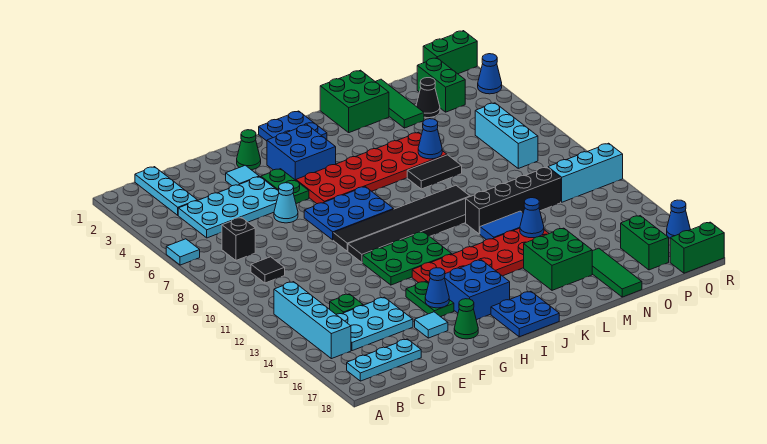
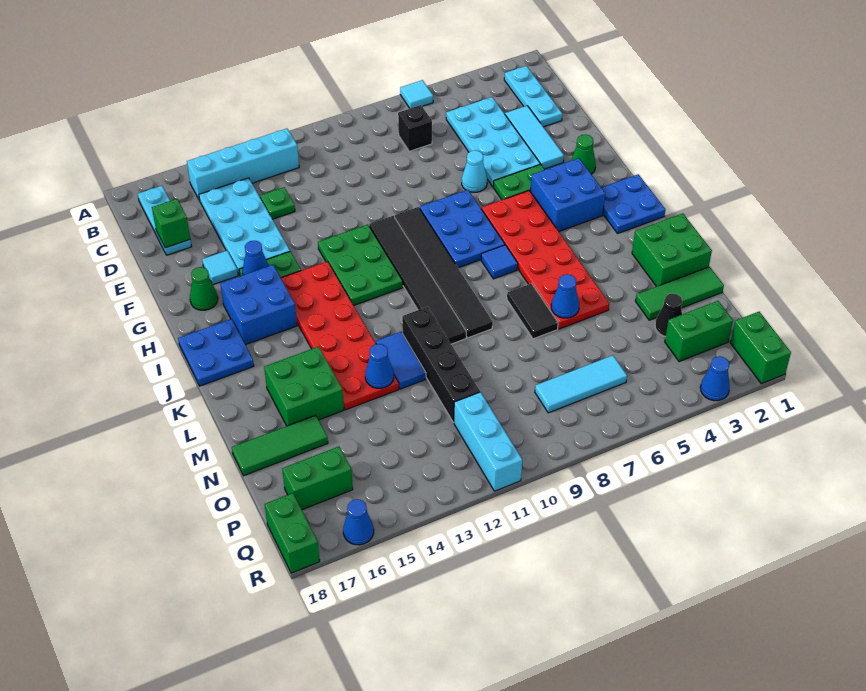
cyan plate C1:C3 level 1 -> cyan plate B2:D2 level 1
black tile C9 level 1 -> none
cyan plate C14:E15 level 1 -> cyan plate C14:F15 level 1
none -> green brick D17 level 2
cyan tile F3 level 1 -> cyan tile D3:F3 level 1
none -> blue tile J7 level 1
cyan brick P6:P8 level 1 -> cyan tile P6:P8 level 1

